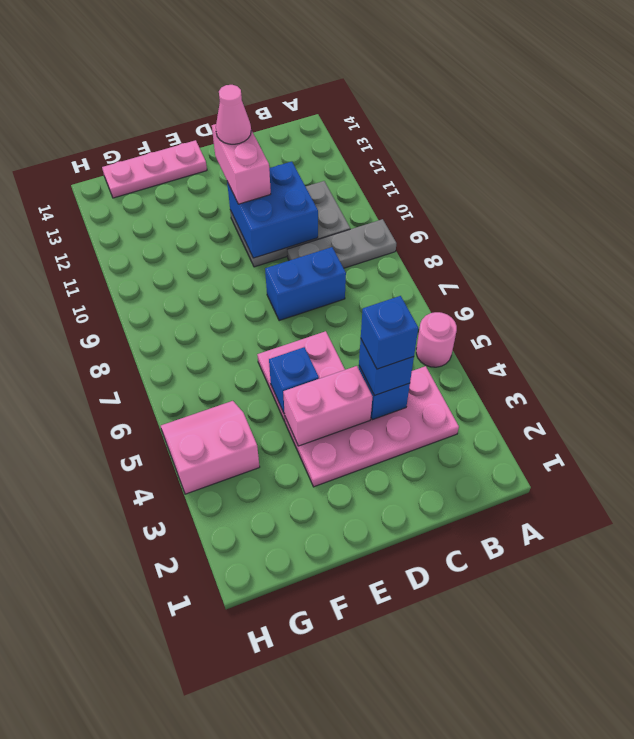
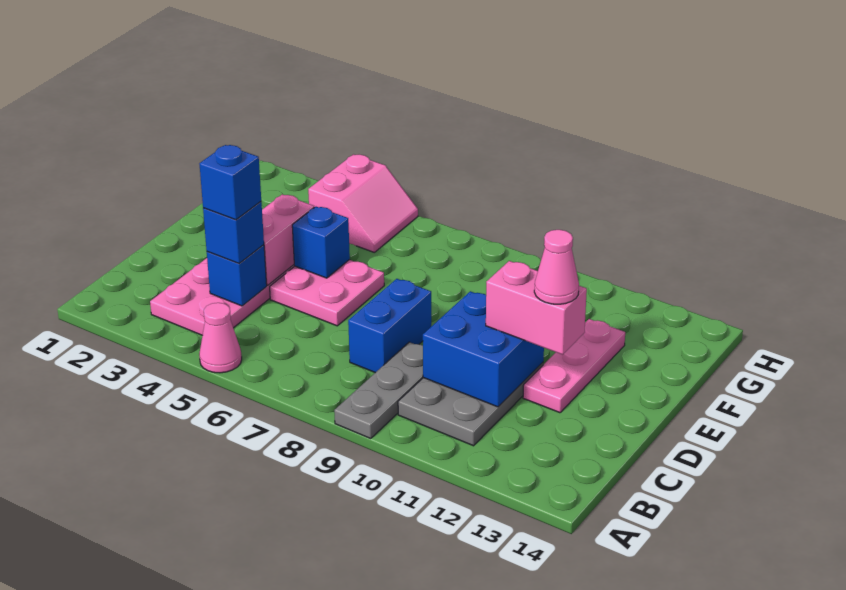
pink round brick A5 level 1 -> pink cone A5 level 1
pink plate E14:G14 level 1 -> pink plate D12:F12 level 1

